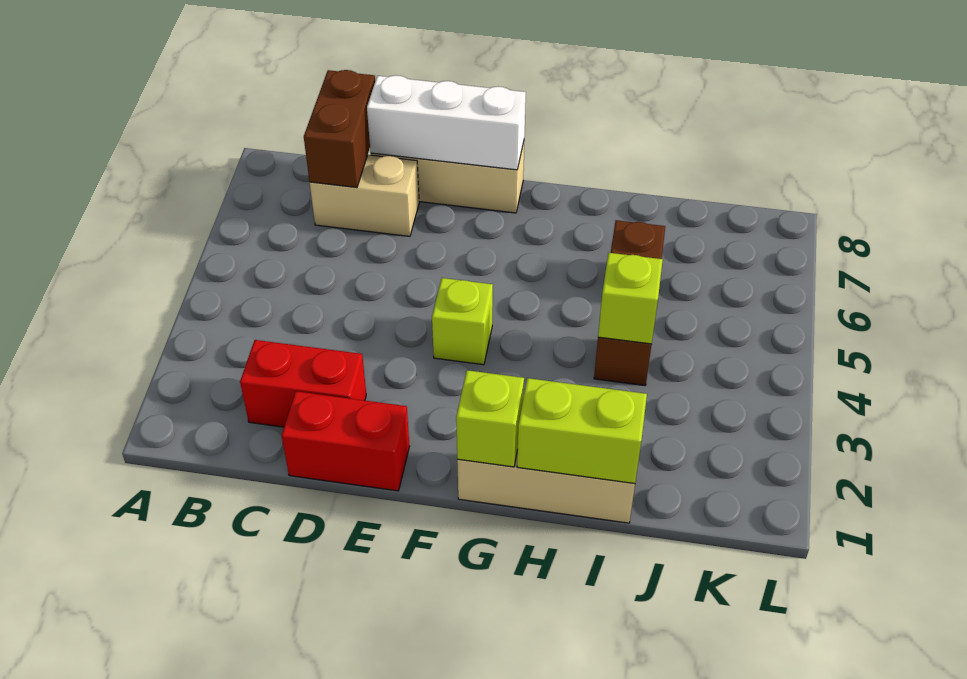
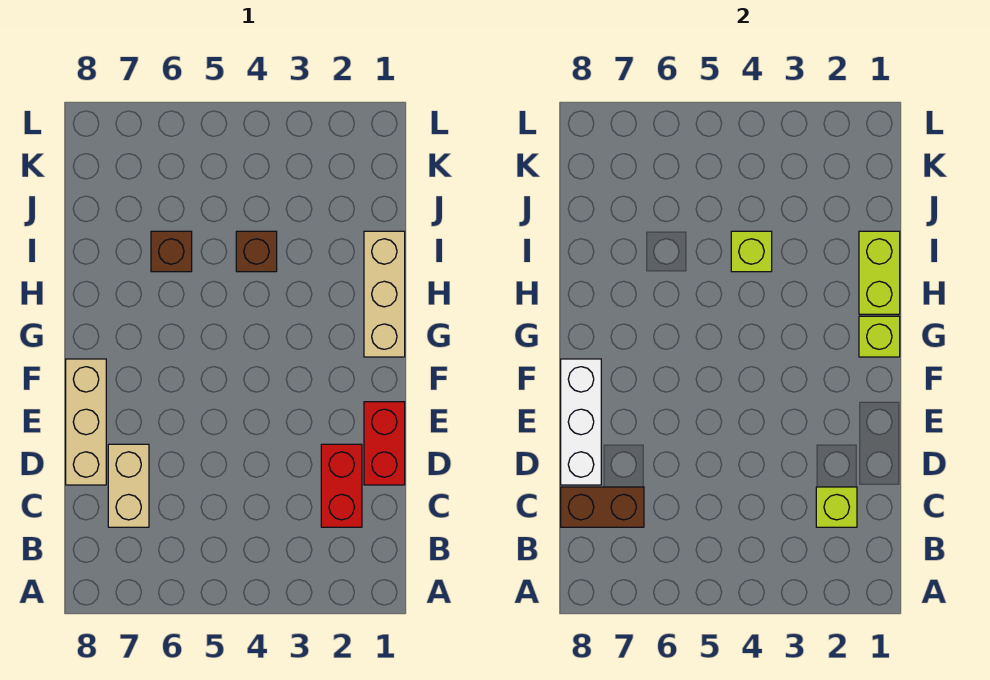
lime brick F4 level 1 -> lime brick C2 level 2

